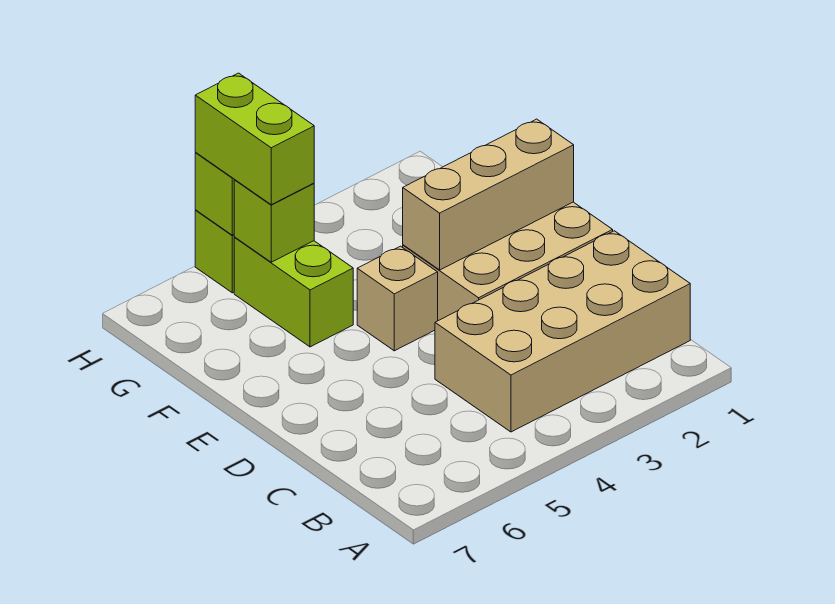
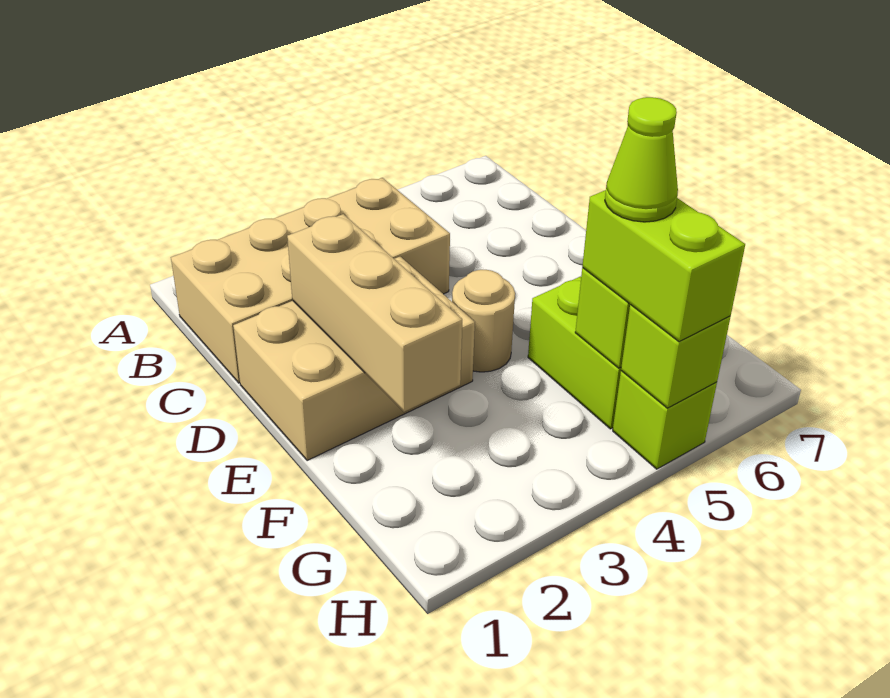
tan brick E1:E3 level 2 -> tan brick D2:F2 level 2
tan brick E4 level 1 -> tan round brick E4 level 1
none -> lime cone G5 level 4

